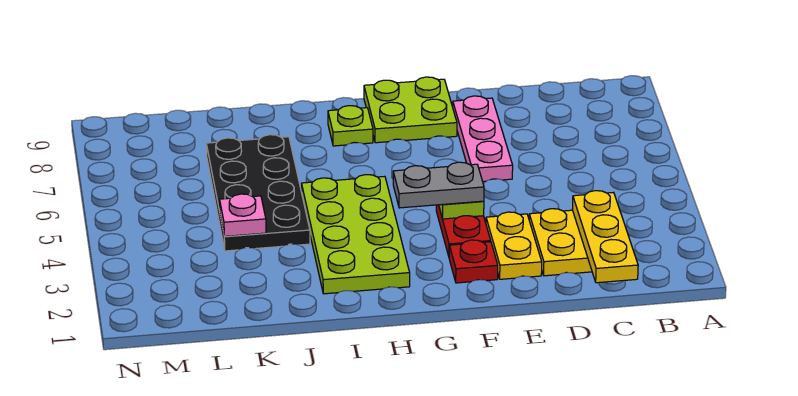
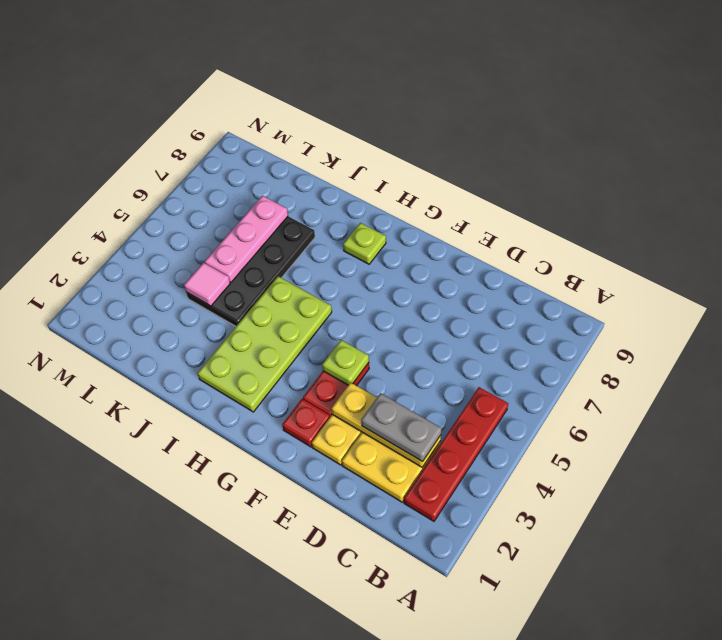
none -> red plate B2:B5 level 1
yellow plate C1:C3 level 2 -> yellow plate C3:E3 level 2
pink plate E6:E8 level 1 -> pink plate K5:K7 level 2
grey plate F4:G4 level 3 -> grey plate C3:D3 level 3
lime plate F8:G9 level 1 -> none
pink plate K4 level 2 -> pink tile K4 level 2

